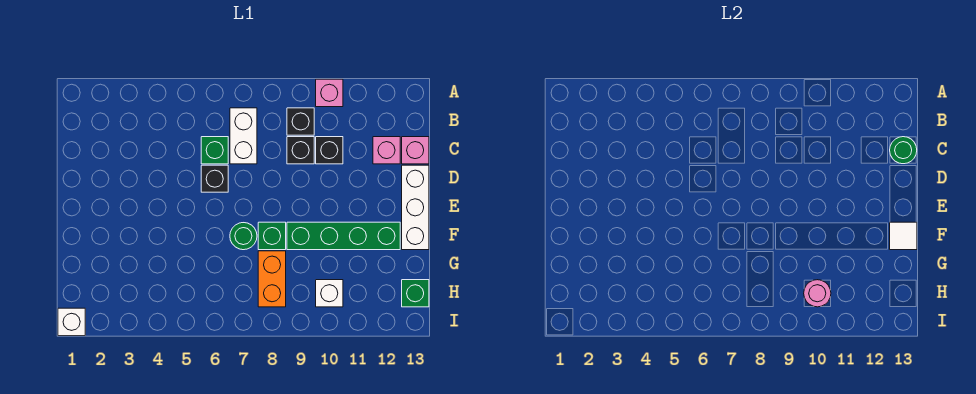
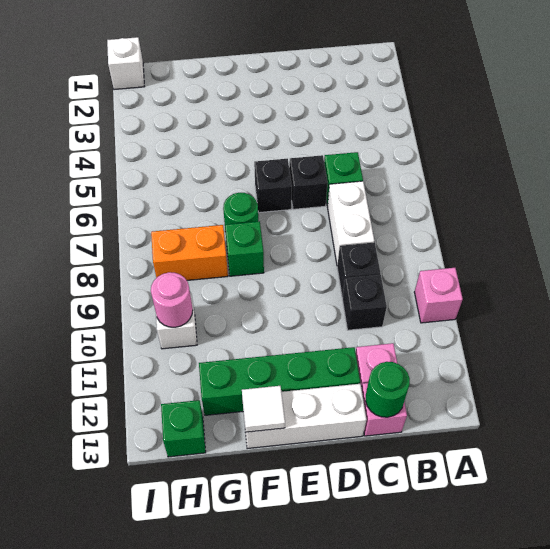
white brick B7:C7 level 1 -> white brick C7:C8 level 1
black brick B9 level 1 -> black brick E6 level 1
green brick F9:F12 level 1 -> green brick D12:G12 level 1

